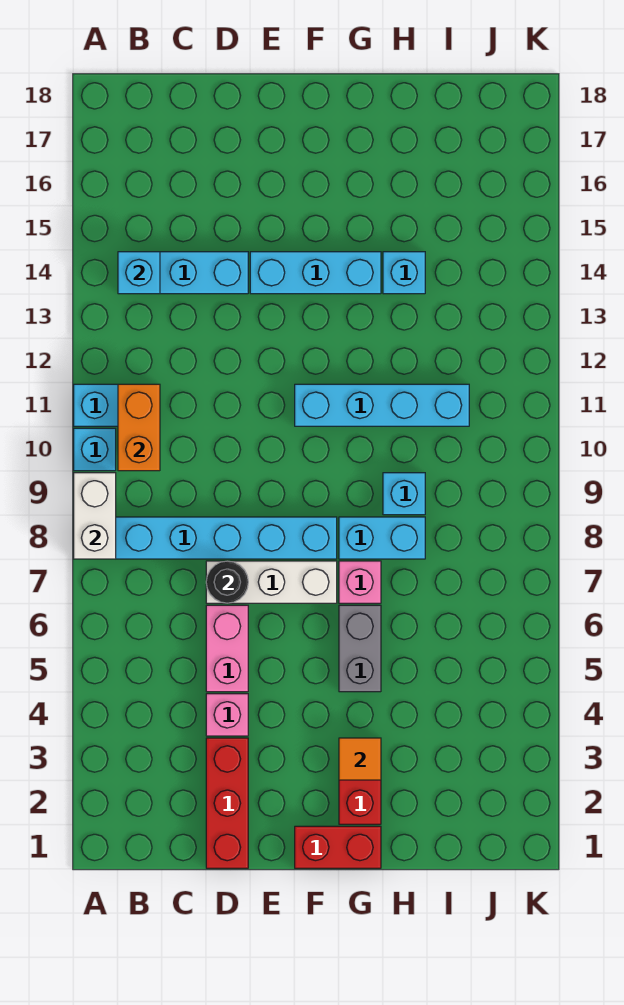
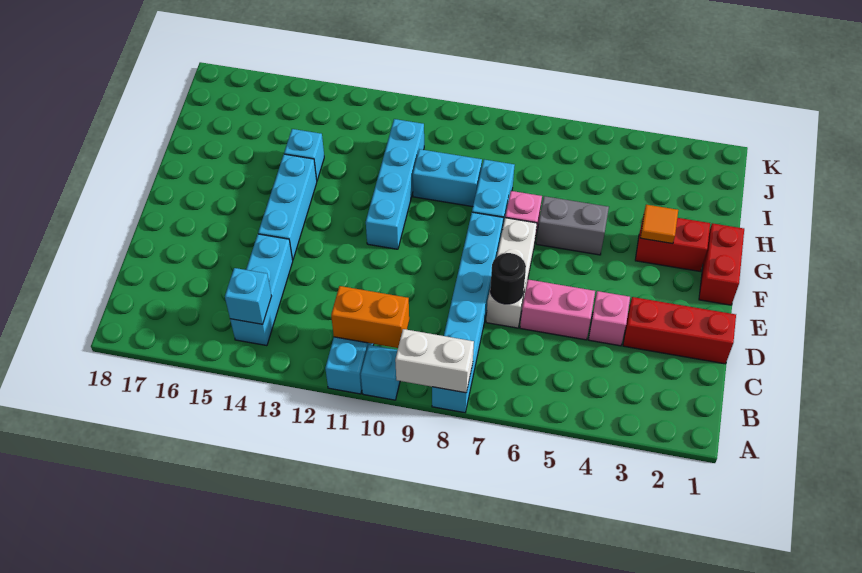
cyan brick H9 level 1 -> cyan brick H9:H10 level 1

